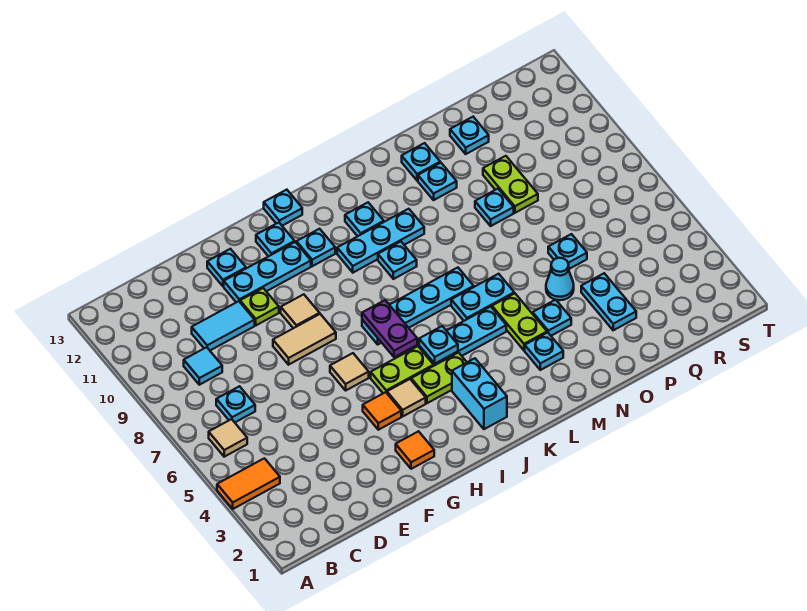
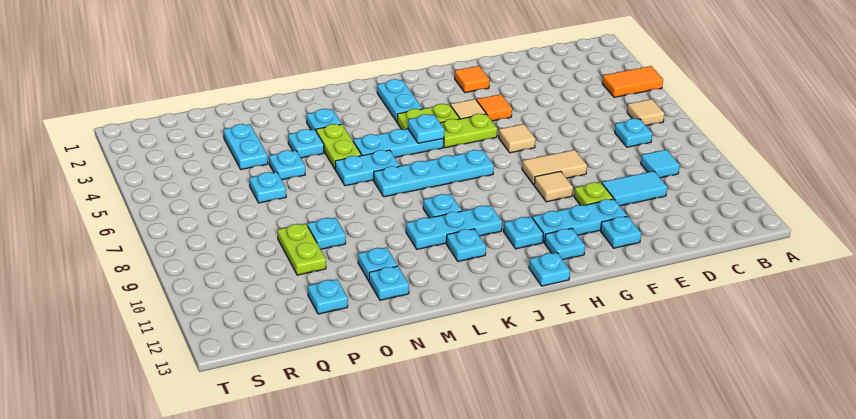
purple plate I6:I7 level 2 -> none
cyan brick J2:J3 level 1 -> cyan plate J2:J3 level 1
cyan cone O5 level 1 -> cyan plate O5 level 1

